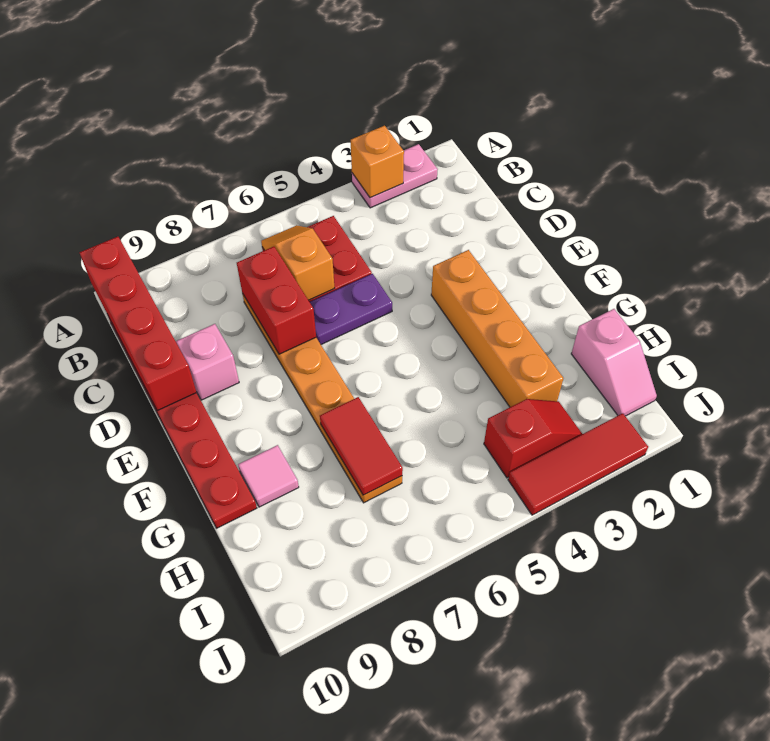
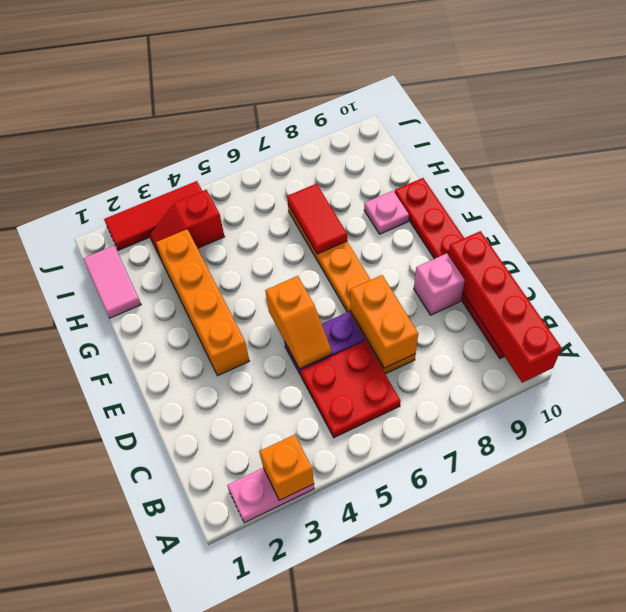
orange slope B6:C6 level 2 top C -> orange slope D5:E5 level 2 top E
red brick C7:D7 level 2 -> orange brick C7:D7 level 2
pink tile G9 level 1 -> pink plate G9 level 1
pink slope H1:I1 level 1 top H -> pink tile H1:I1 level 1

